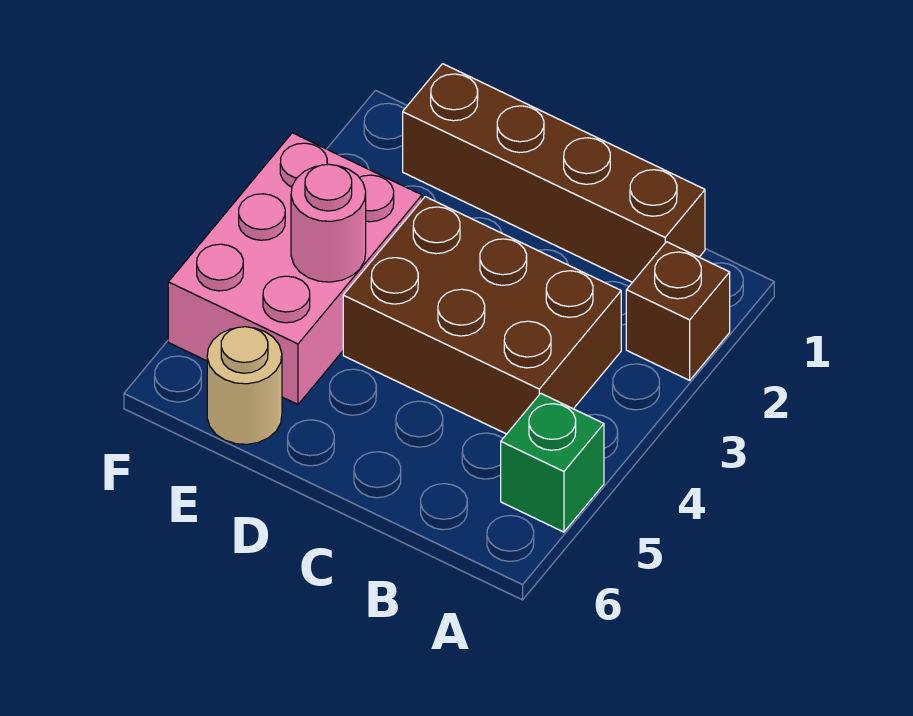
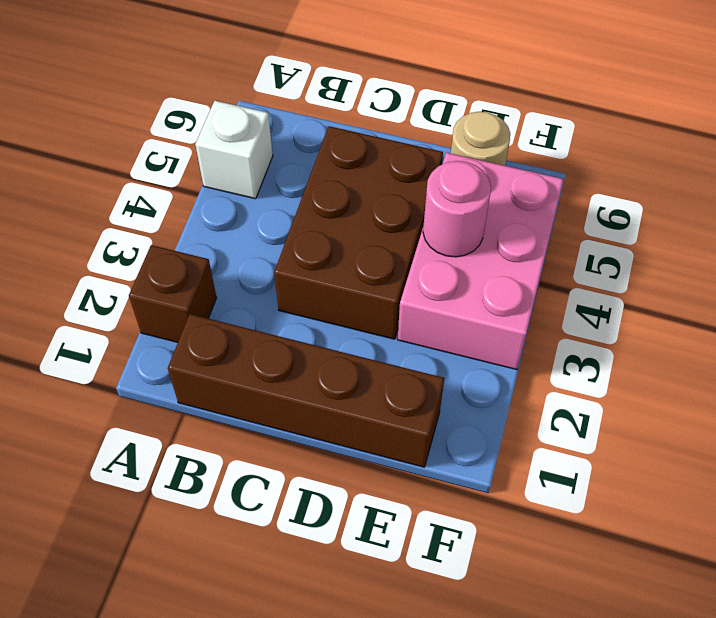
green brick A5 level 1 -> white brick A5 level 1
brown brick B3:D4 level 1 -> brown brick C3:D5 level 1

